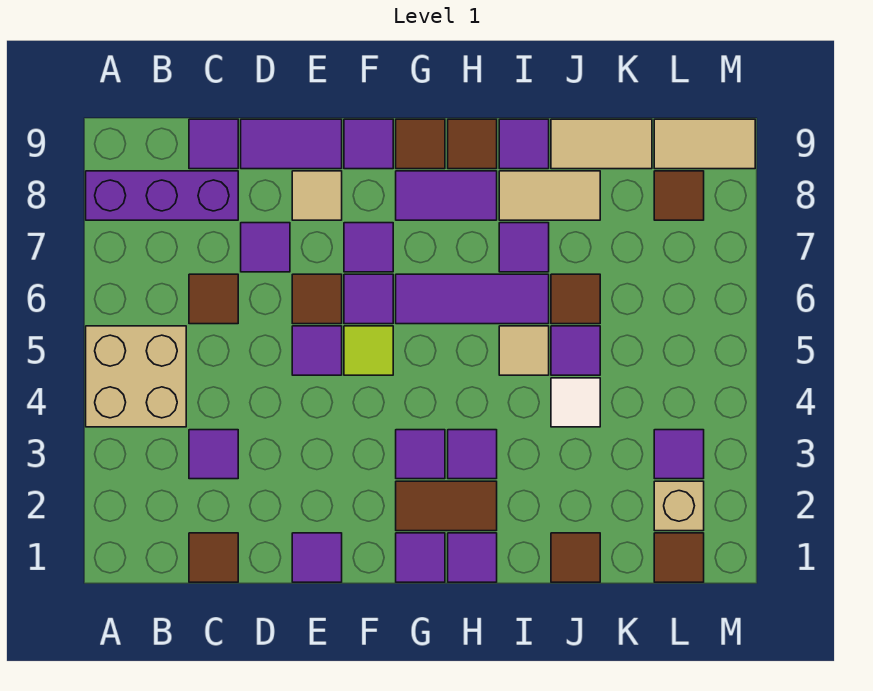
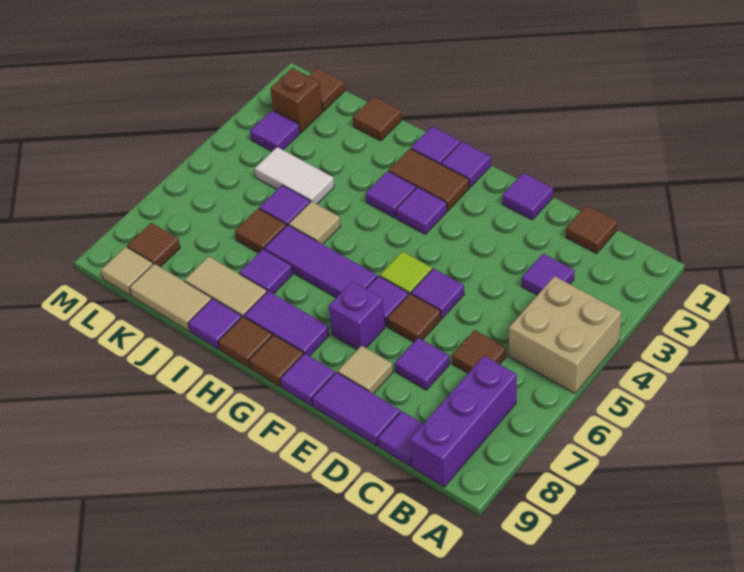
purple brick A8:C8 level 1 -> purple brick B7:B9 level 1
purple tile F7 level 1 -> purple brick F7 level 1
white tile J4 level 1 -> white tile J4:K4 level 1
tan brick L2 level 1 -> brown brick L2 level 1
tan tile L9:M9 level 1 -> tan tile L9 level 1

